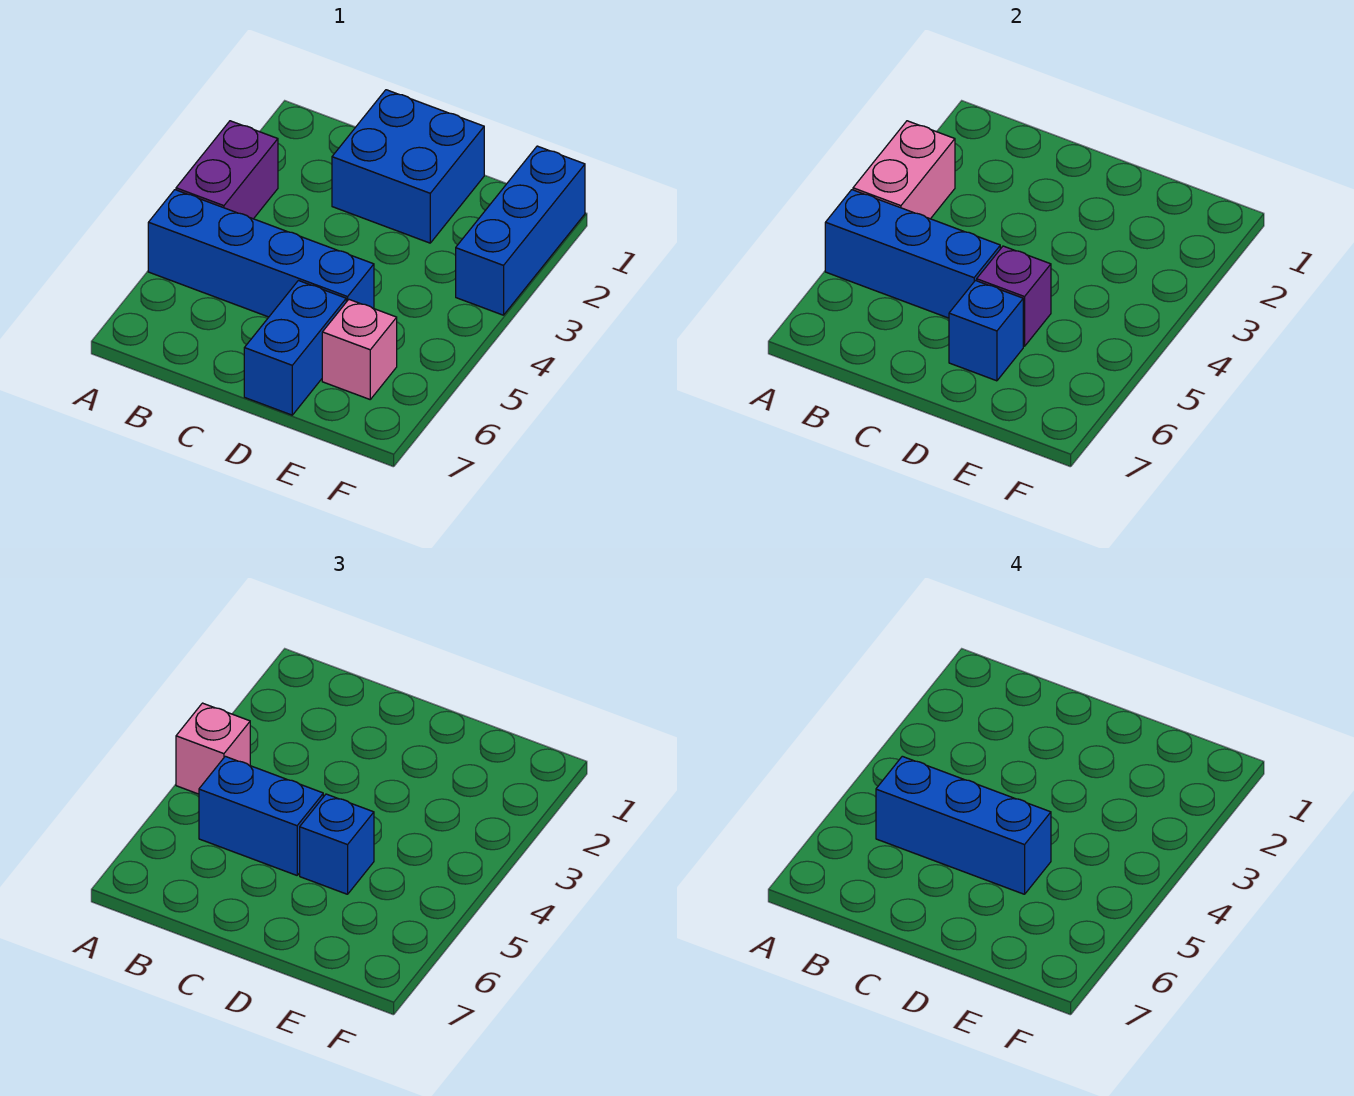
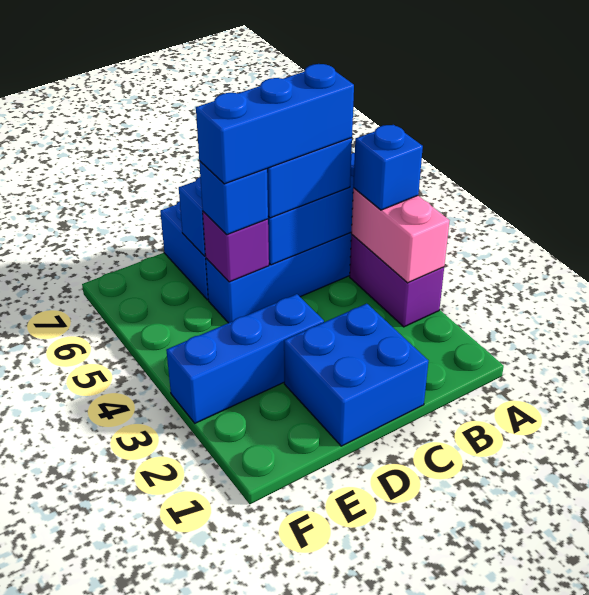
pink brick A4 level 3 -> blue brick A4 level 3
pink brick E6 level 1 -> none
blue brick F1:F3 level 1 -> blue brick D3:F3 level 1

